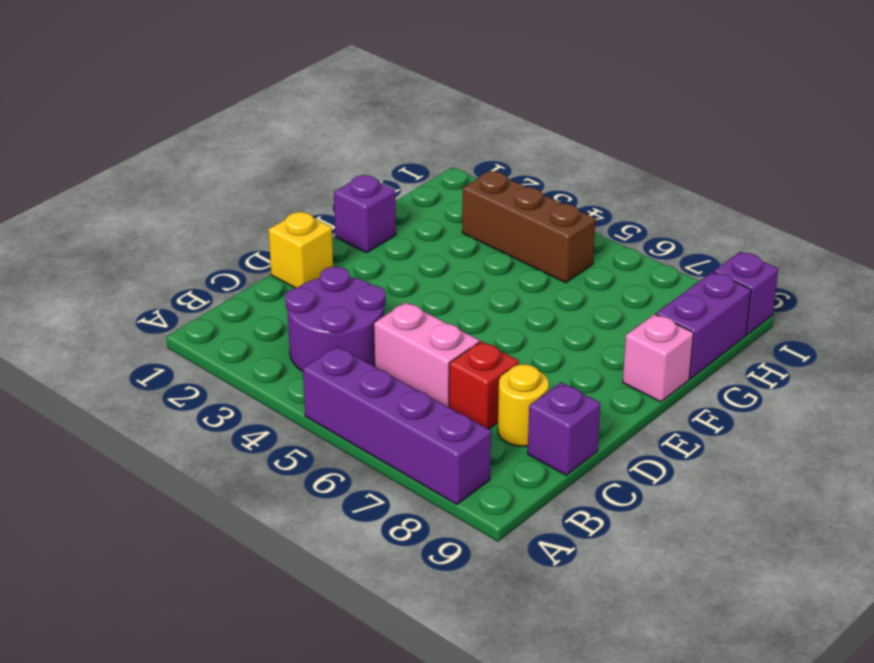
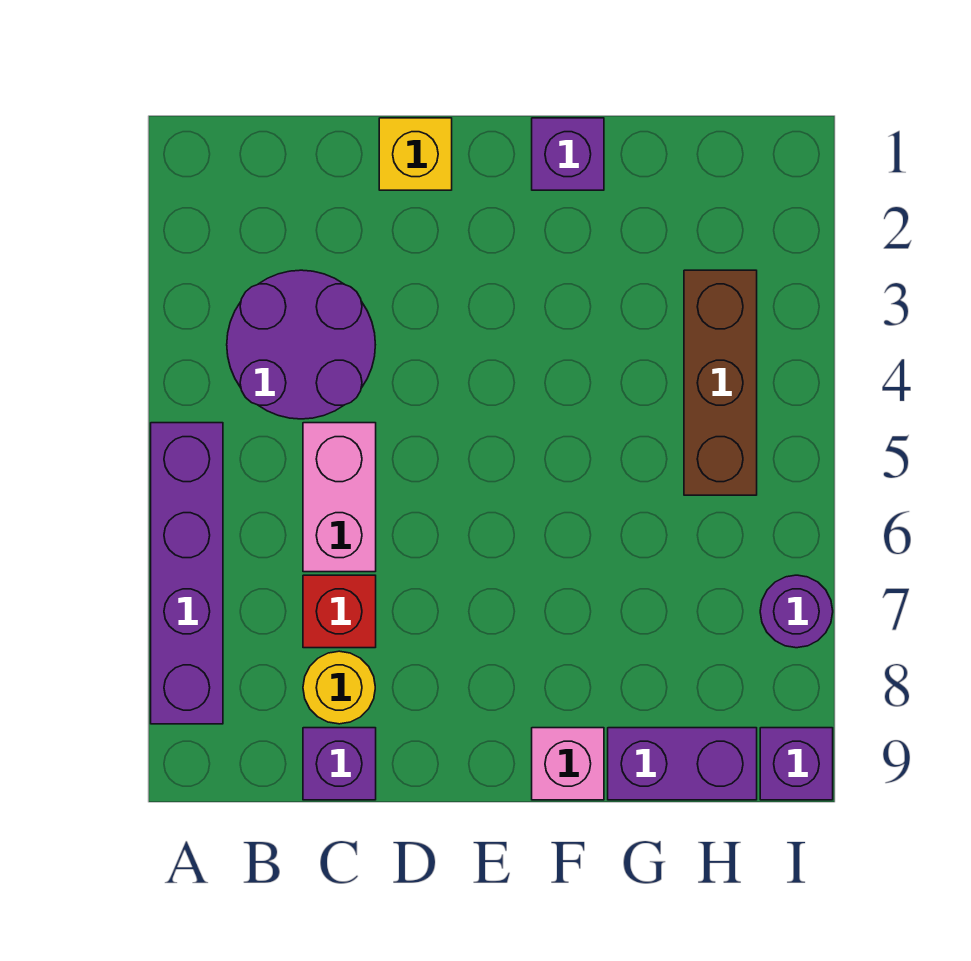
none -> purple round brick I7 level 1

